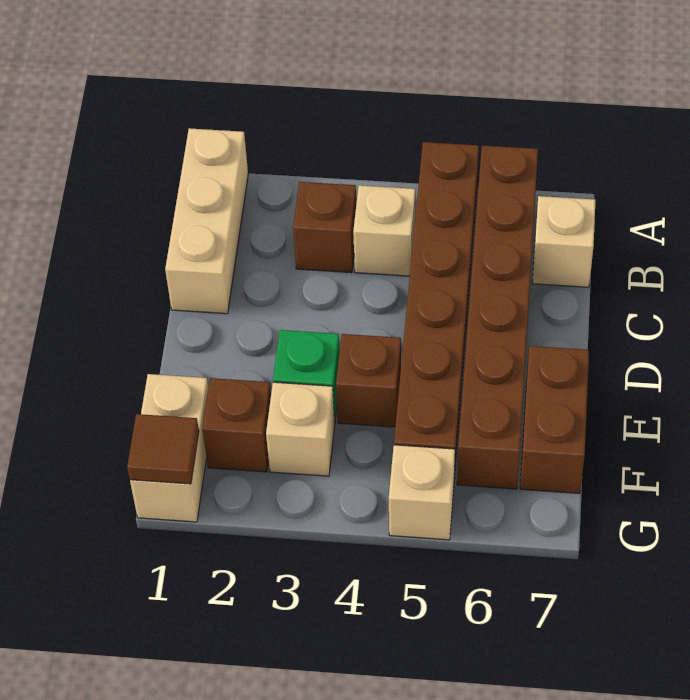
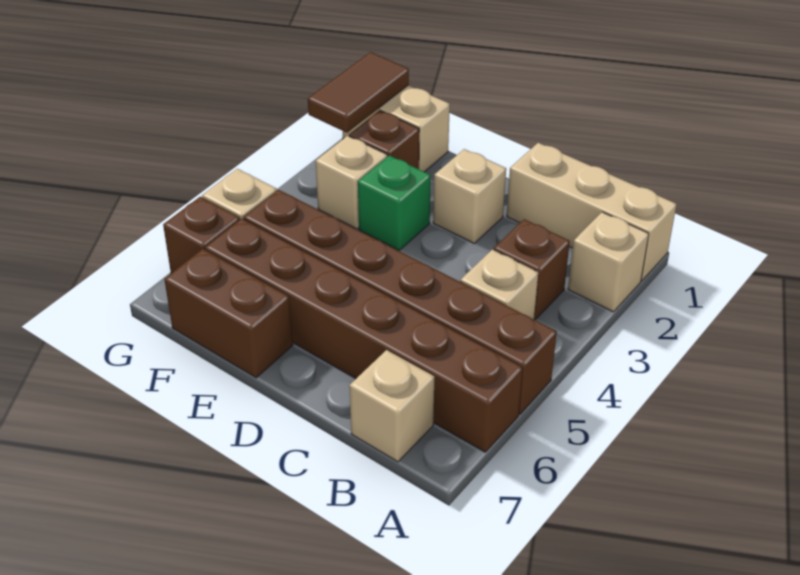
none -> tan brick A2 level 1
none -> tan brick D2 level 1
brown brick E4 level 1 -> brown brick G6 level 1
brown tile G1 level 2 -> brown tile G1:G2 level 2

